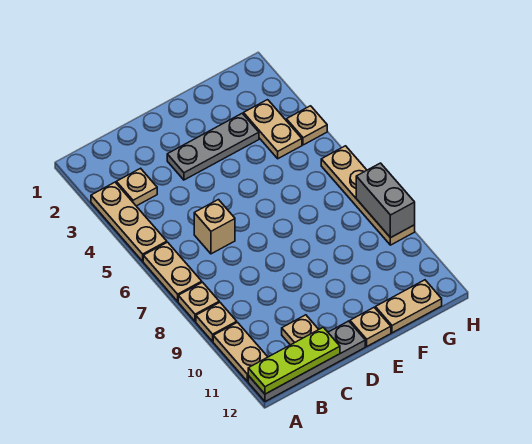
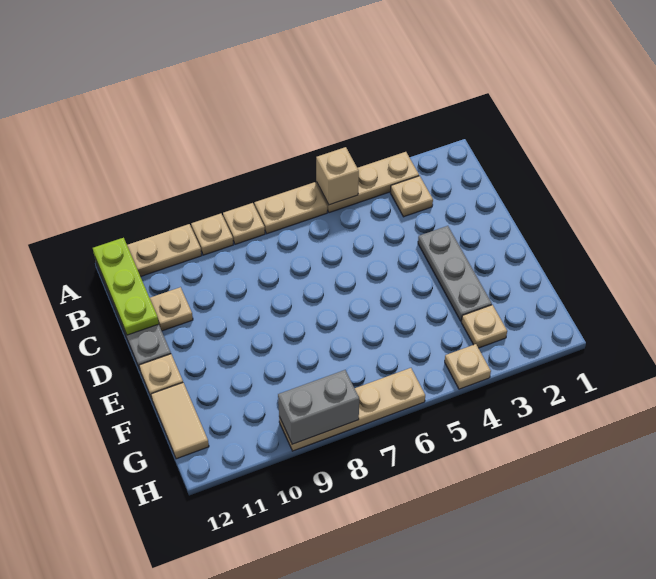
tan brick C6 level 1 -> tan brick A5 level 2
tan plate F12:G12 level 1 -> tan tile F12:G12 level 1
tan plate G3:G4 level 1 -> tan plate G3 level 1

